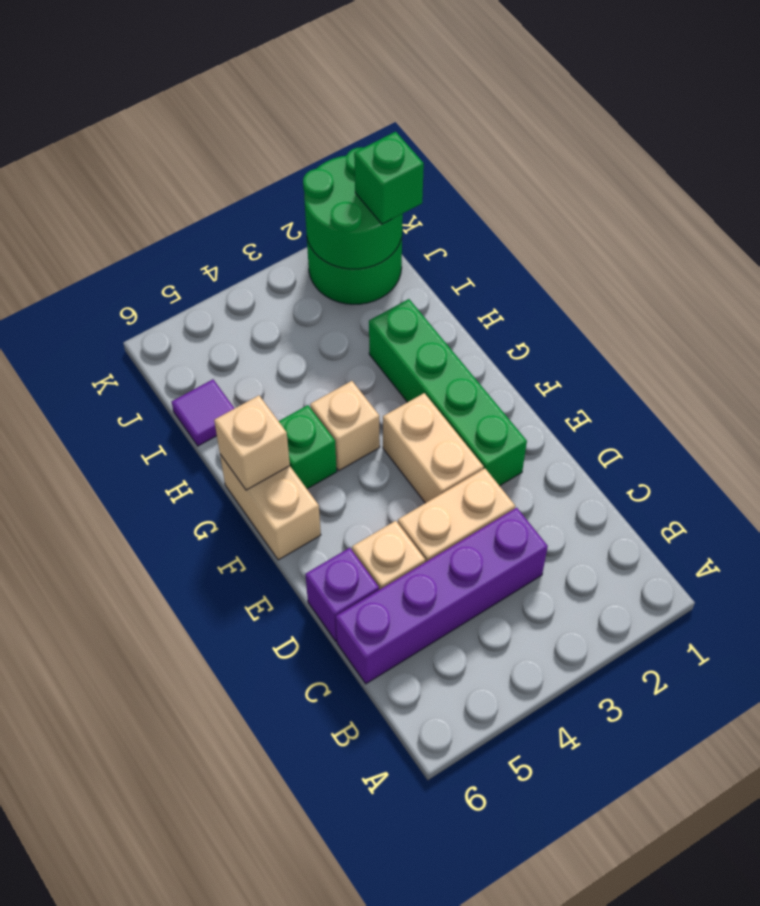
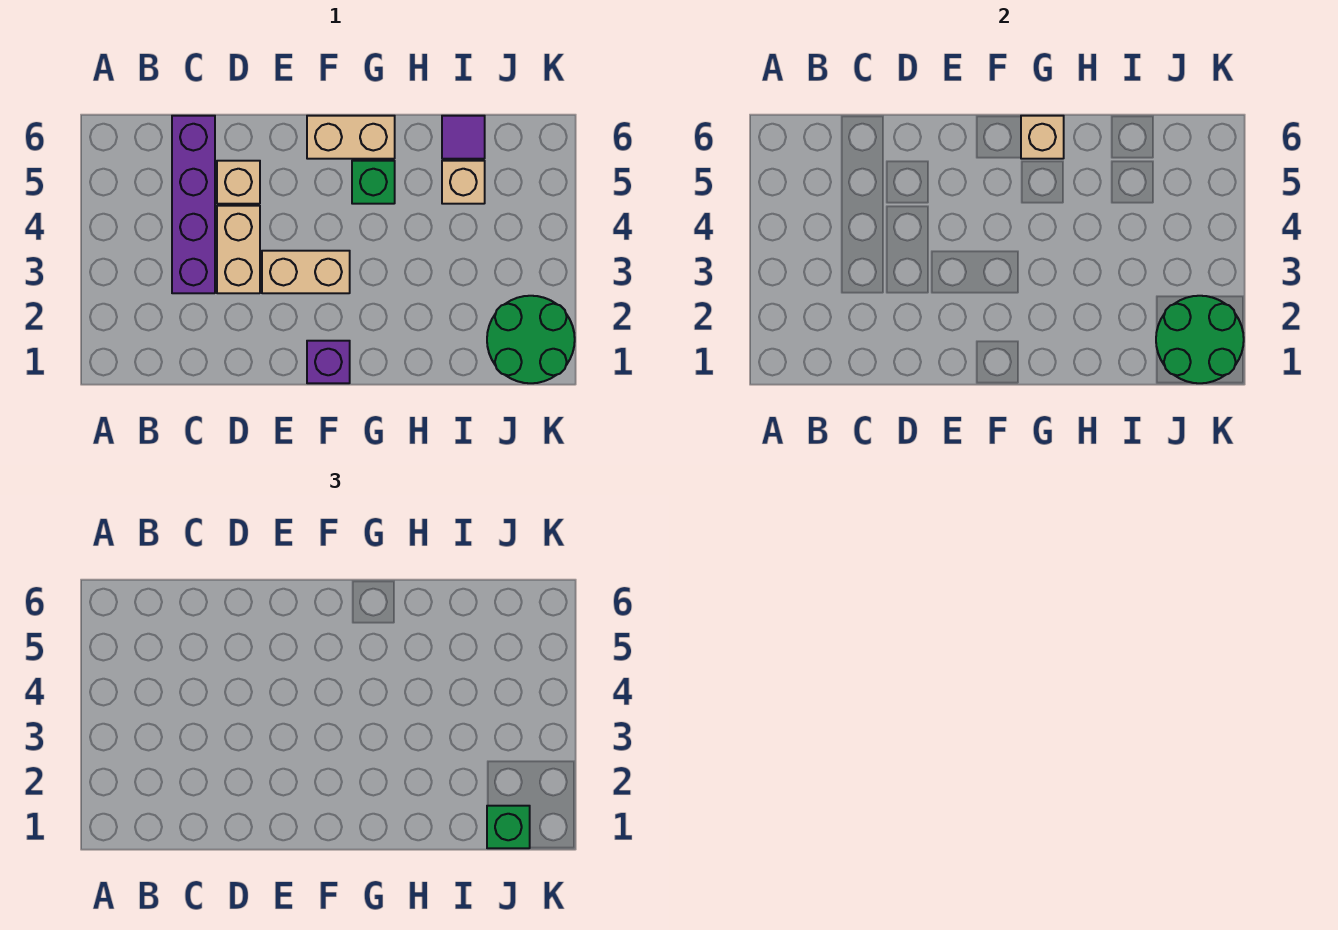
purple brick D6 level 1 -> purple brick F1 level 1
green brick E2:H2 level 1 -> none
tan brick G4 level 1 -> tan brick I5 level 1

